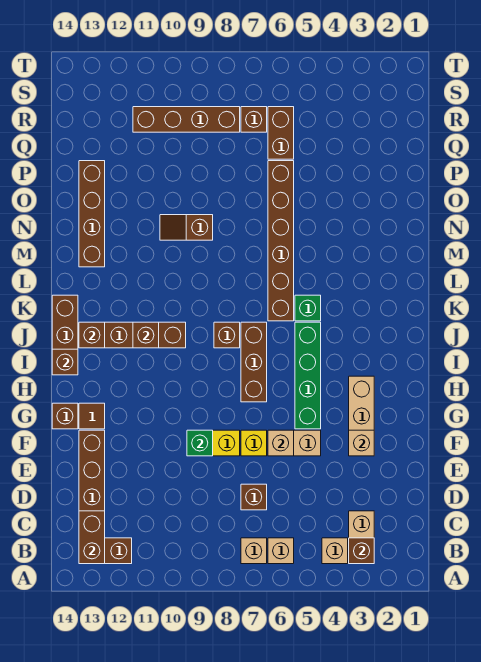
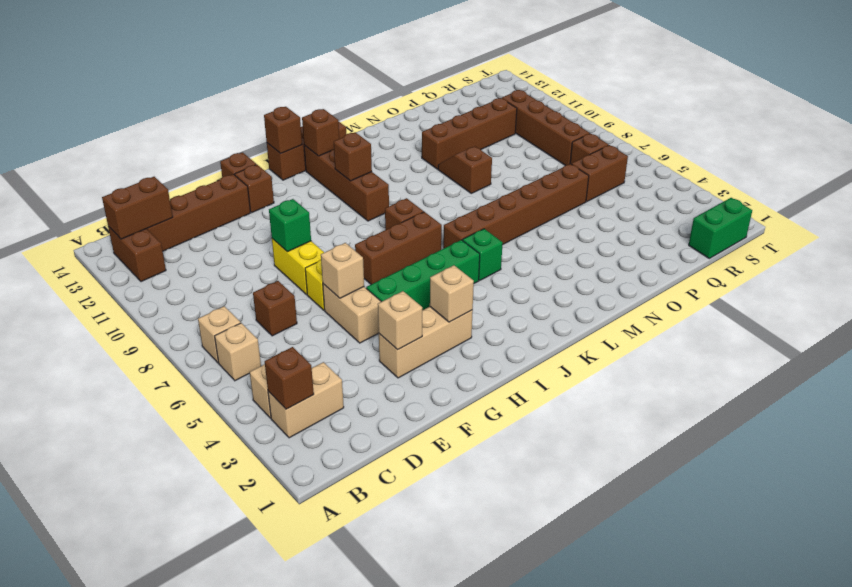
brown tile G13 level 1 -> brown brick G13 level 1
none -> tan brick H3 level 2
brown brick M13:P13 level 1 -> brown brick N11:Q11 level 1
none -> green brick R1:S1 level 1

